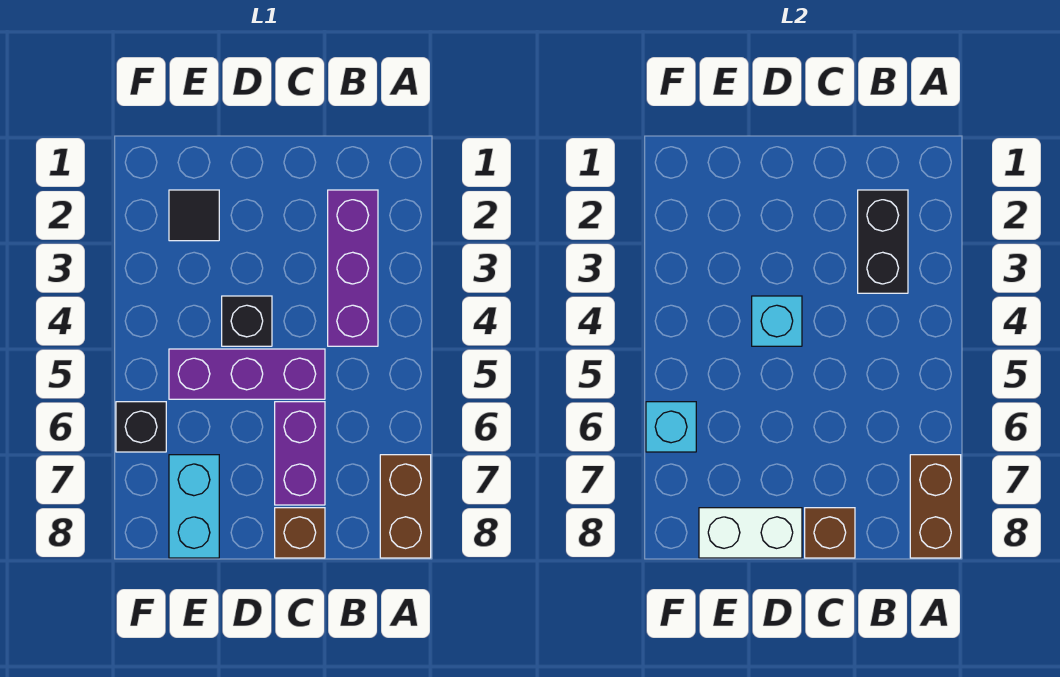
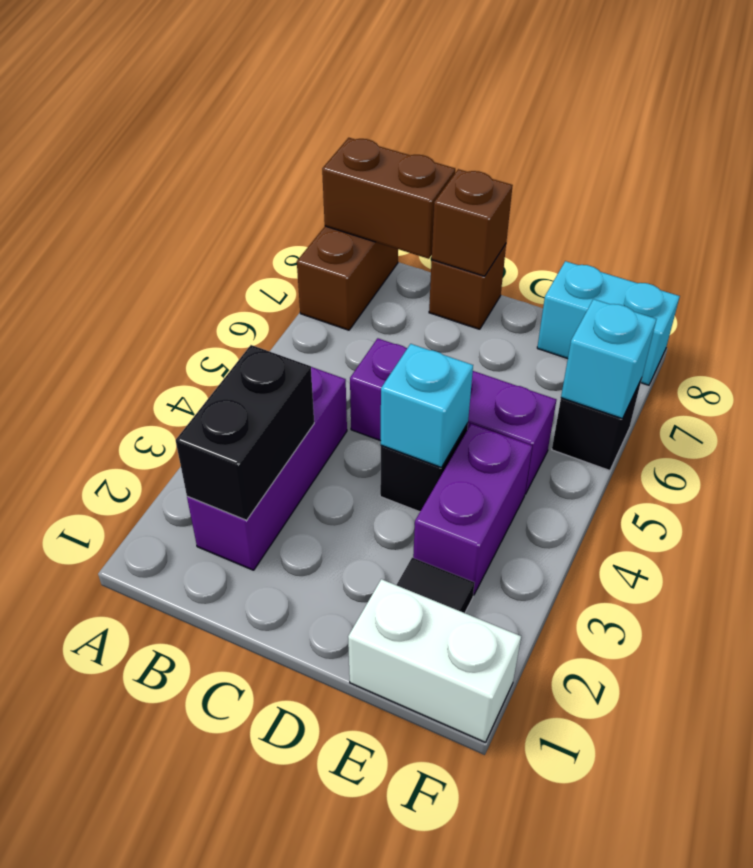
brown brick A7:A8 level 2 -> brown brick A8:B8 level 2
purple brick C6:C7 level 1 -> purple brick E3:E4 level 1
white brick D8:E8 level 2 -> white brick E1:F1 level 1
cyan brick E7:E8 level 1 -> cyan brick E8:F8 level 1

